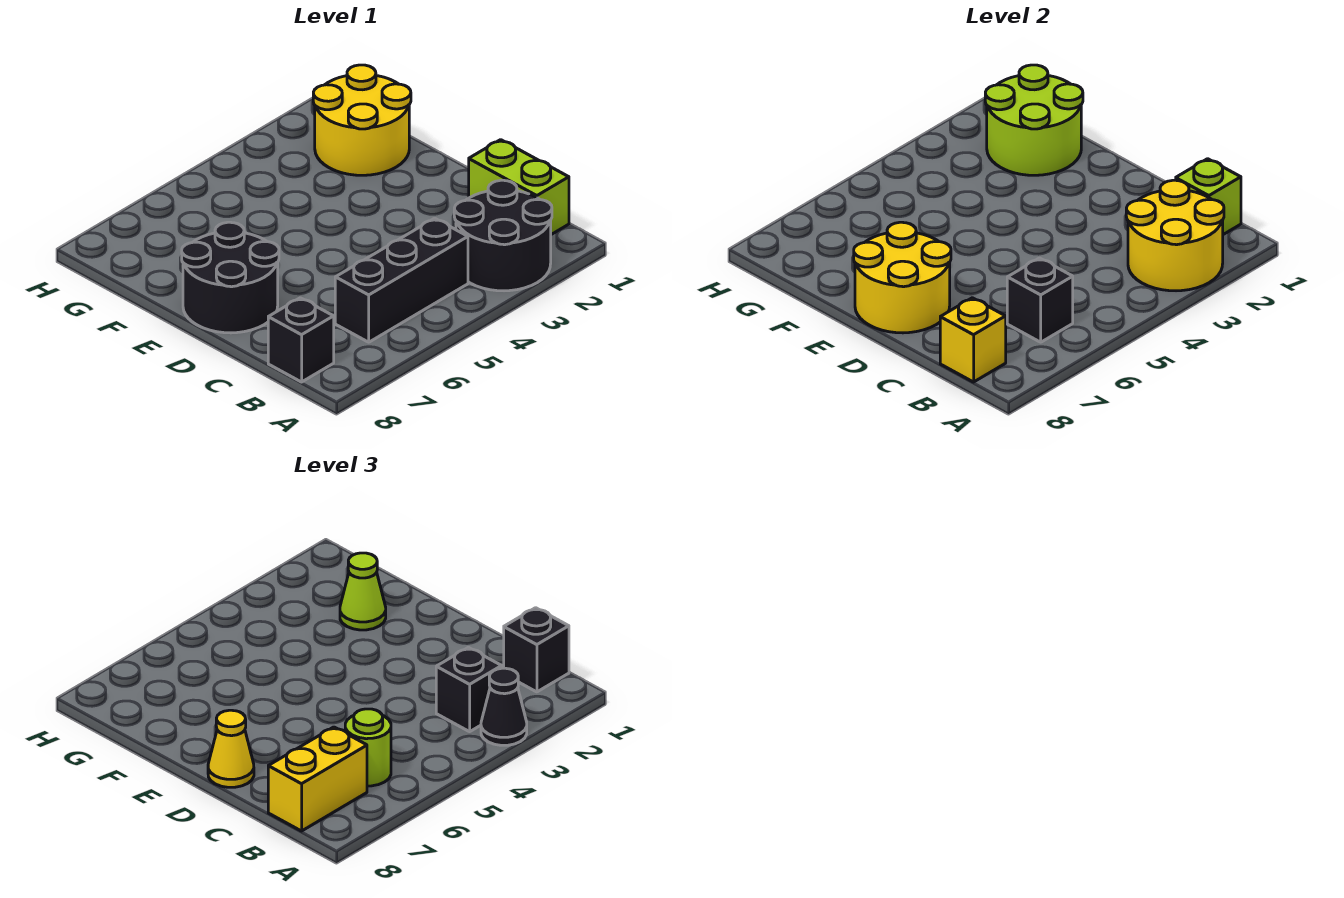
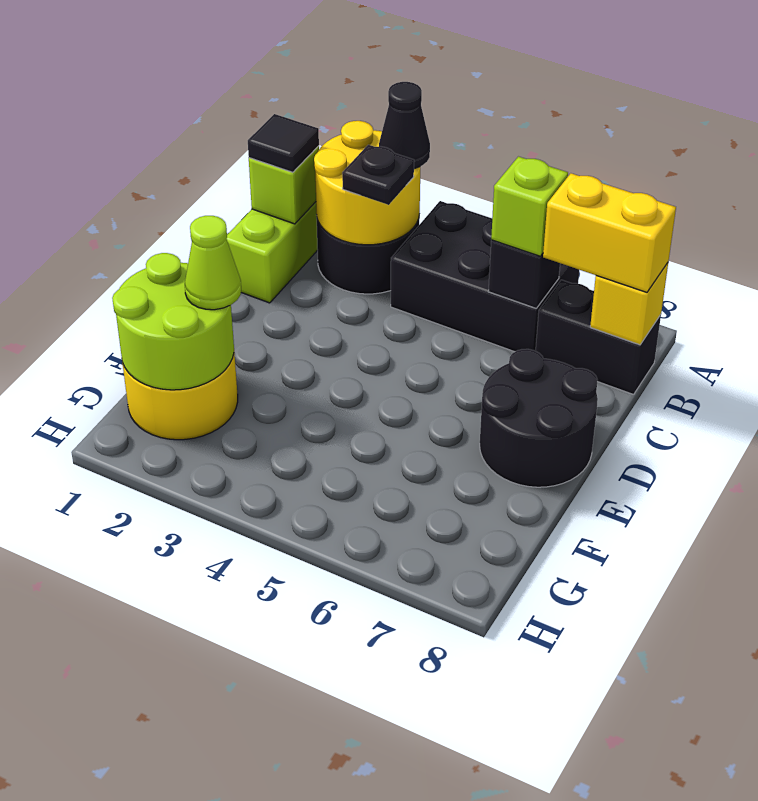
black brick B1 level 3 -> black tile B1 level 3
black brick B3 level 3 -> black plate B3 level 3
black brick B4:B6 level 1 -> black brick A4:B6 level 1
lime round brick B6 level 3 -> lime brick B6 level 3
black brick B8 level 1 -> black brick B7:B8 level 1
yellow round brick D7:E8 level 2 -> none
yellow cone D8 level 3 -> none

